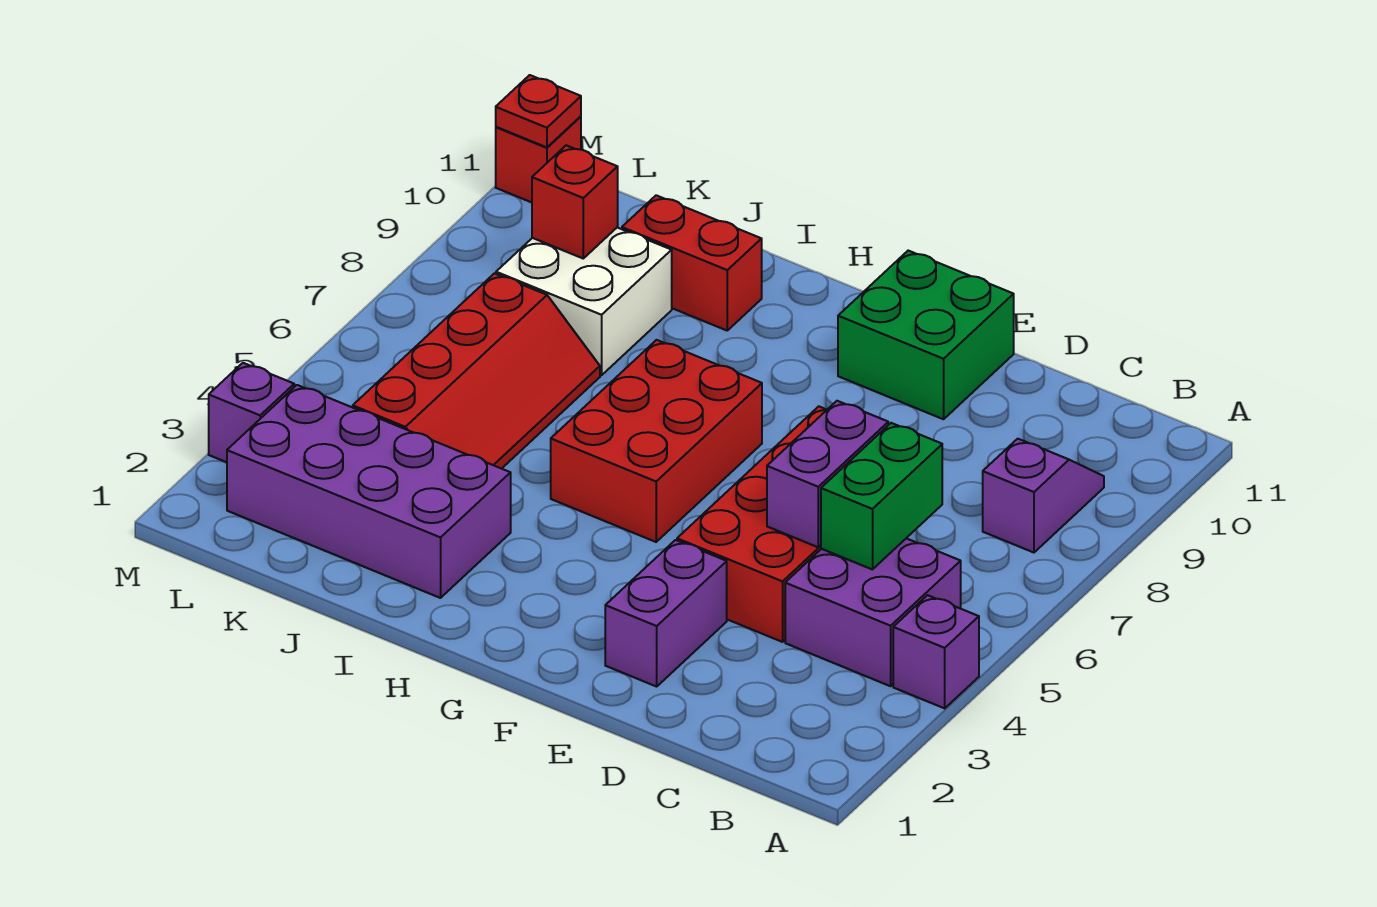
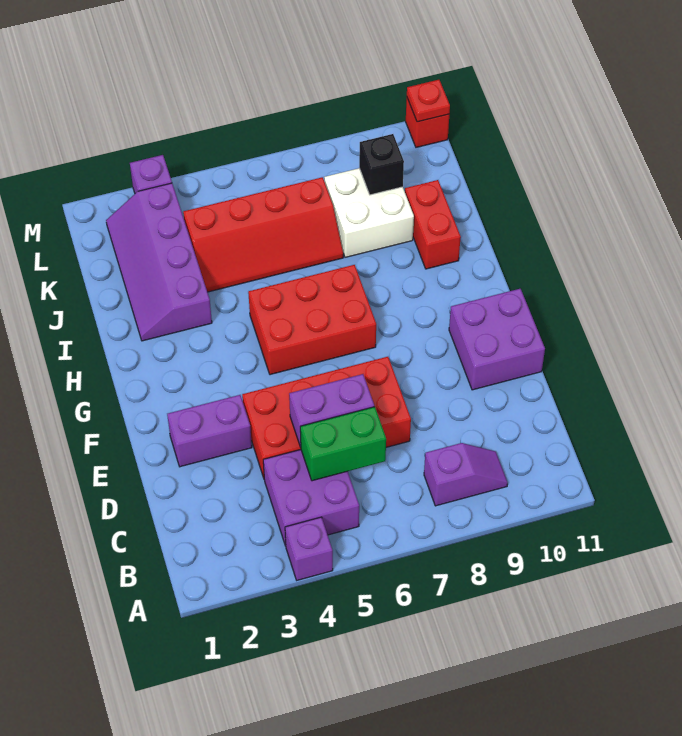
green brick E10:F11 level 1 -> purple brick E10:F11 level 1
purple brick I2:L3 level 1 -> purple slope I2:L3 level 1 top 3
red brick K9 level 2 -> black brick K9 level 2

